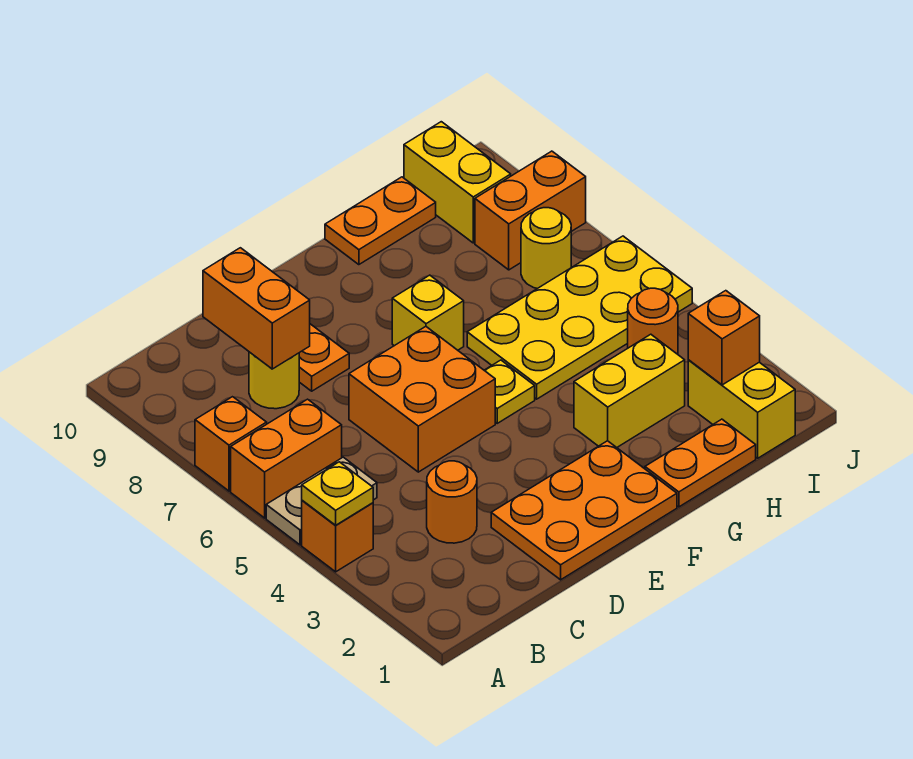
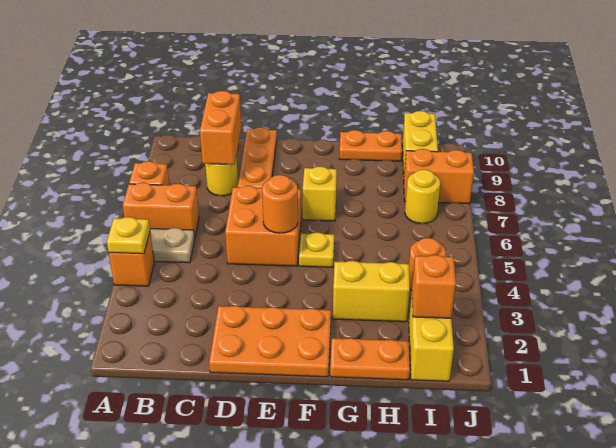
orange round brick C3 level 1 -> orange round brick E5 level 2
yellow plate G5:J6 level 1 -> none

